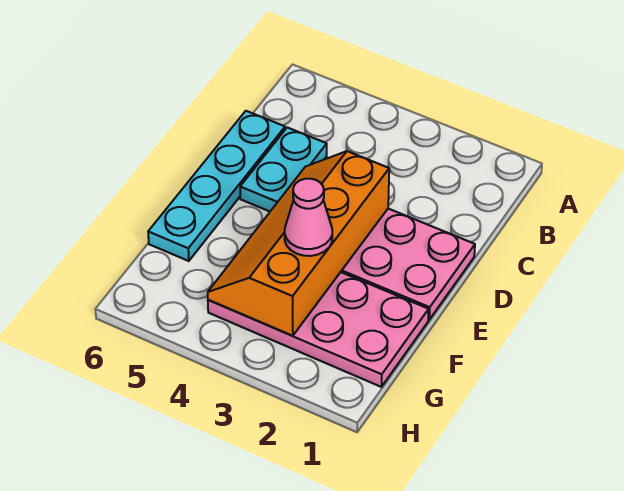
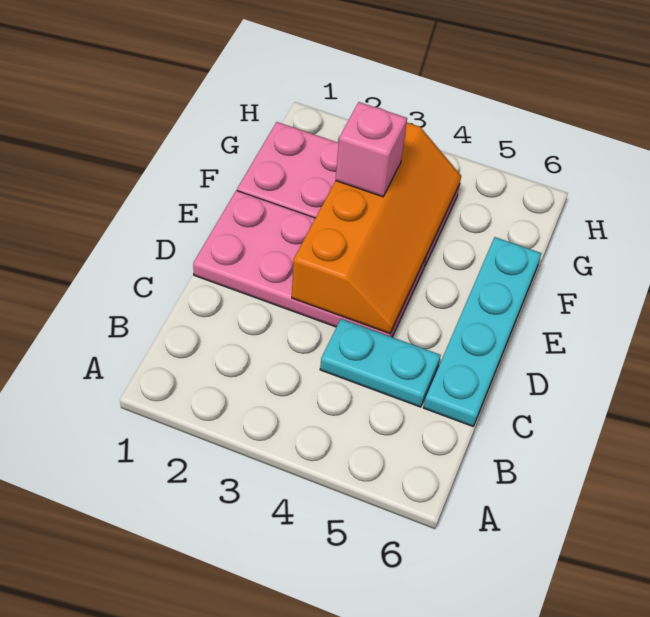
cyan plate C5:D5 level 1 -> cyan plate C4:C5 level 1
pink cone F3 level 3 -> pink brick F3 level 3

